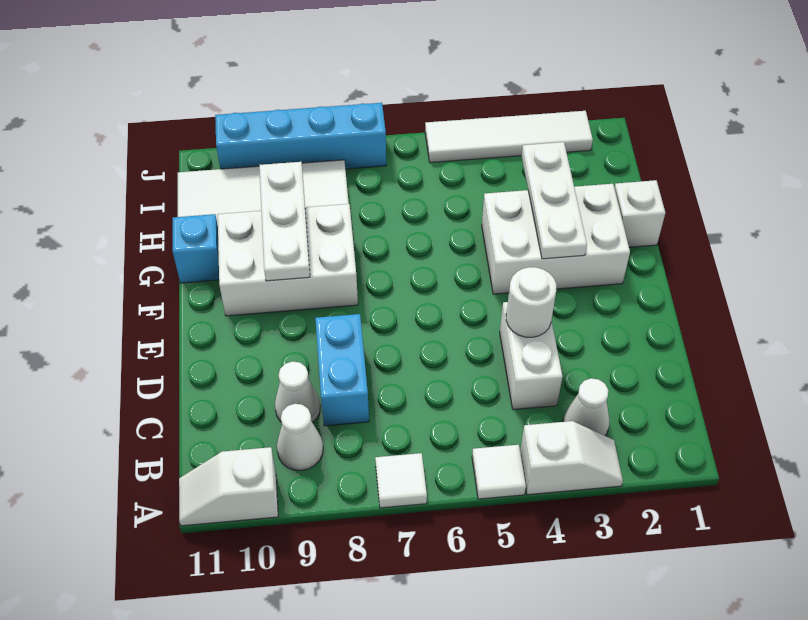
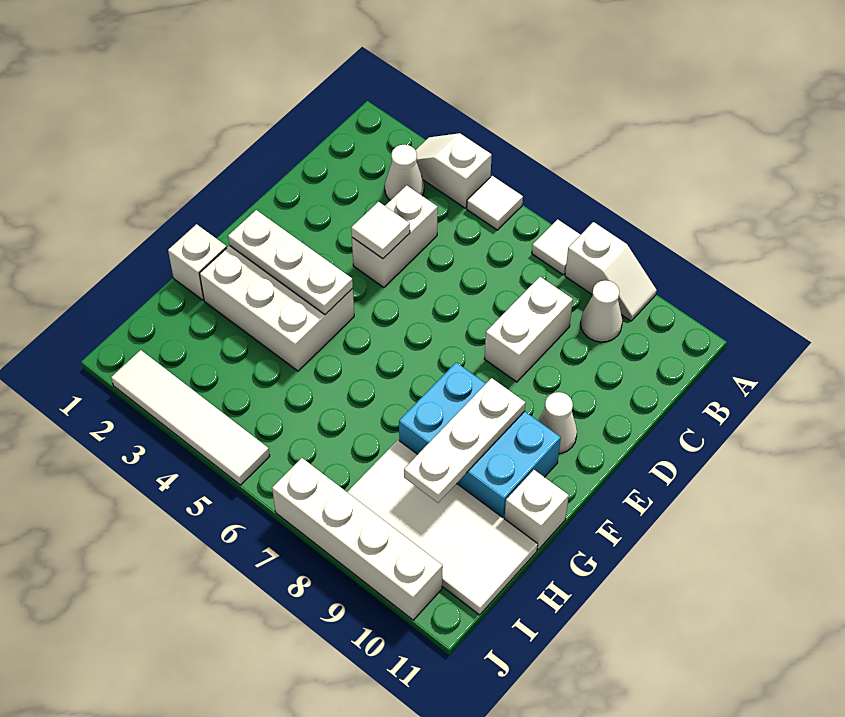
white slope A10:A11 level 1 top 10 -> white slope A8:A9 level 1 top 8
cyan brick C8:D8 level 1 -> white brick C8:D8 level 1
white cone C9 level 1 -> white cone E10 level 1
white round brick D4 level 2 -> white tile D4 level 2
white plate F3:H3 level 2 -> white plate F2:F4 level 2
white brick F8:G10 level 1 -> cyan brick F8:G10 level 1
cyan brick G11 level 1 -> white brick G11 level 1
cyan brick J7:J10 level 1 -> white brick J7:J10 level 1

